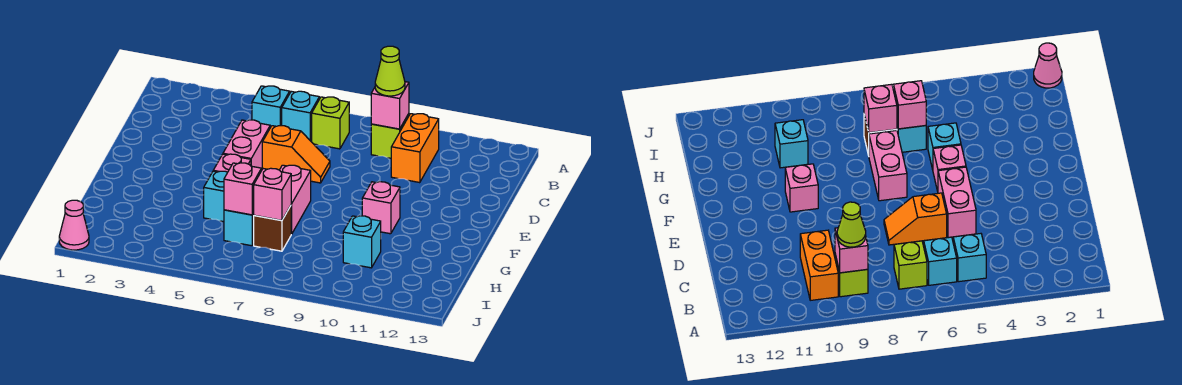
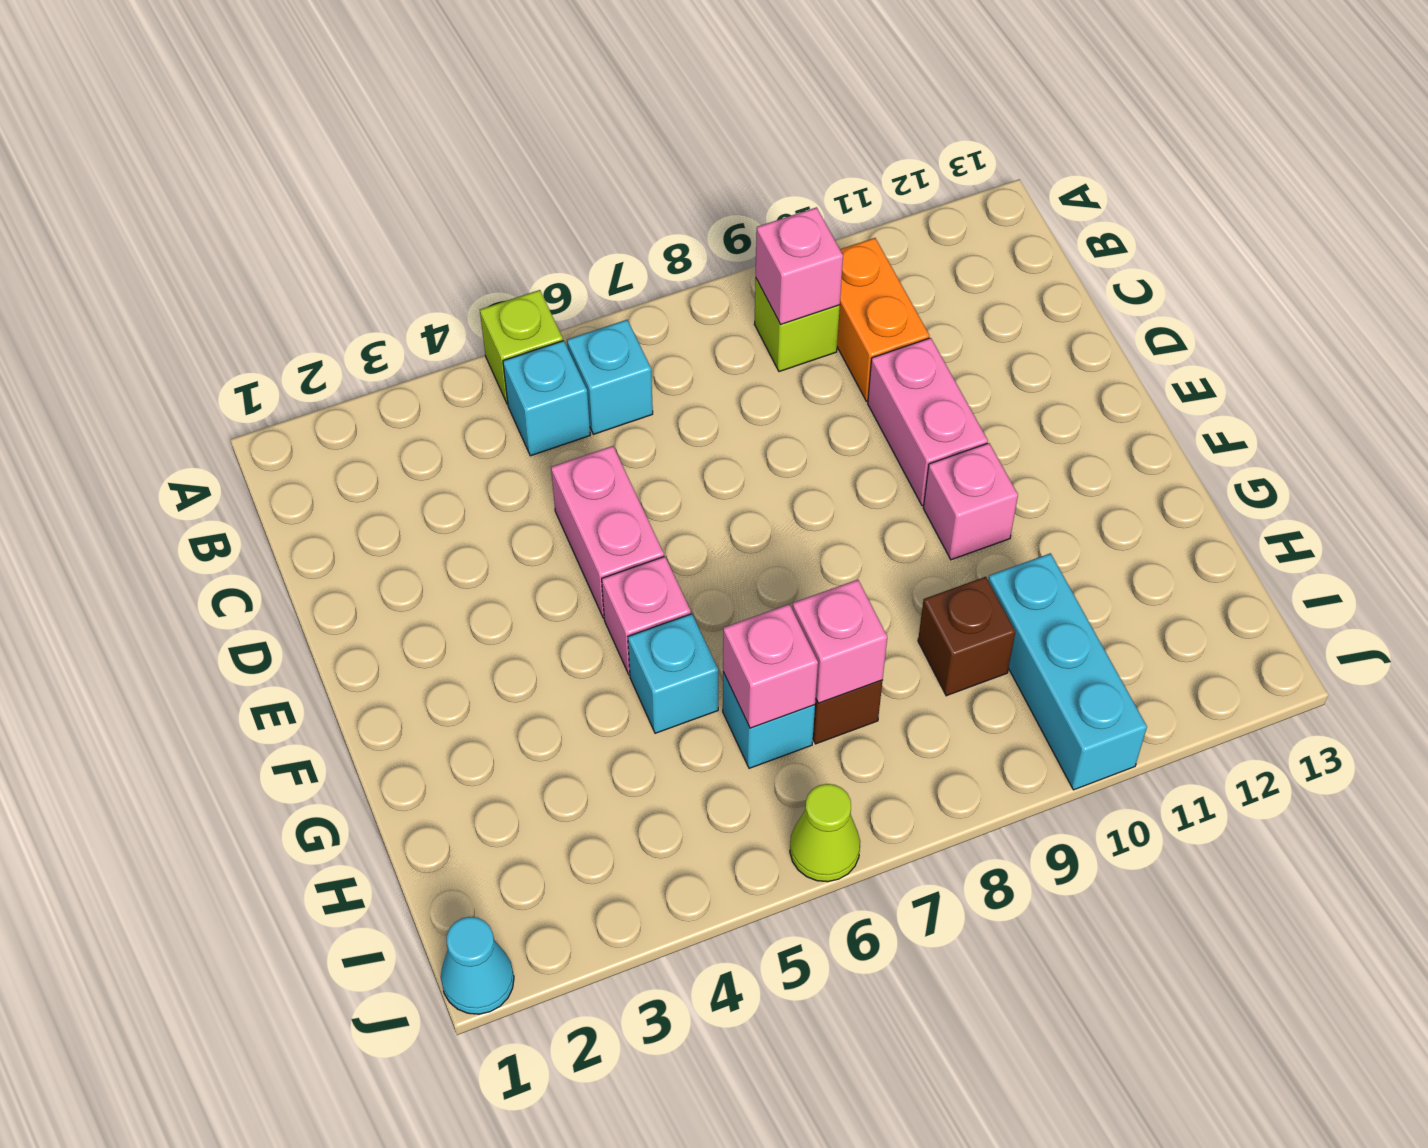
lime brick B7 level 1 -> lime brick A5 level 1
lime cone B9 level 3 -> lime cone J6 level 1
orange slope D6:D7 level 1 top 6 -> none
pink brick F7:G7 level 1 -> pink brick D10:E10 level 1
none -> brown brick H9 level 1
cyan brick H10 level 1 -> cyan brick H10:J10 level 1
pink cone J1 level 1 -> cyan cone J1 level 1

